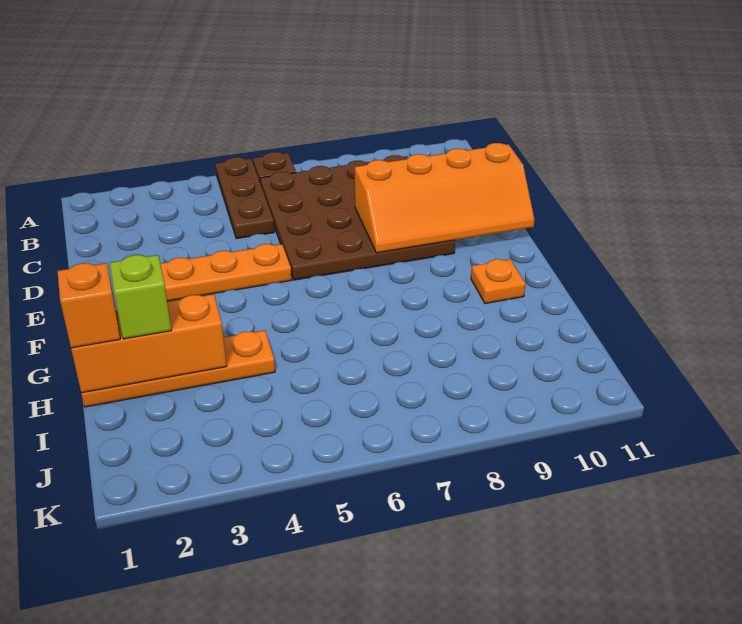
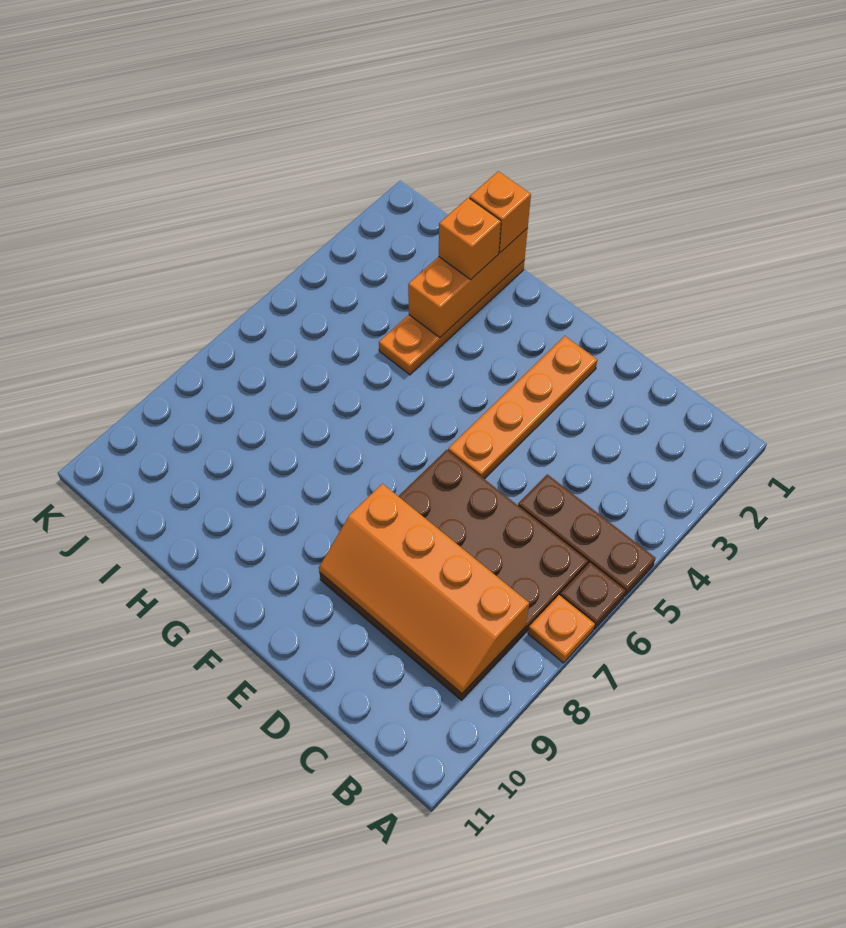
orange slope D8:E11 level 2 top D -> orange slope B8:E9 level 2 top 8
orange plate G10 level 1 -> orange plate A7 level 1
lime brick H2 level 3 -> orange brick H2 level 3

